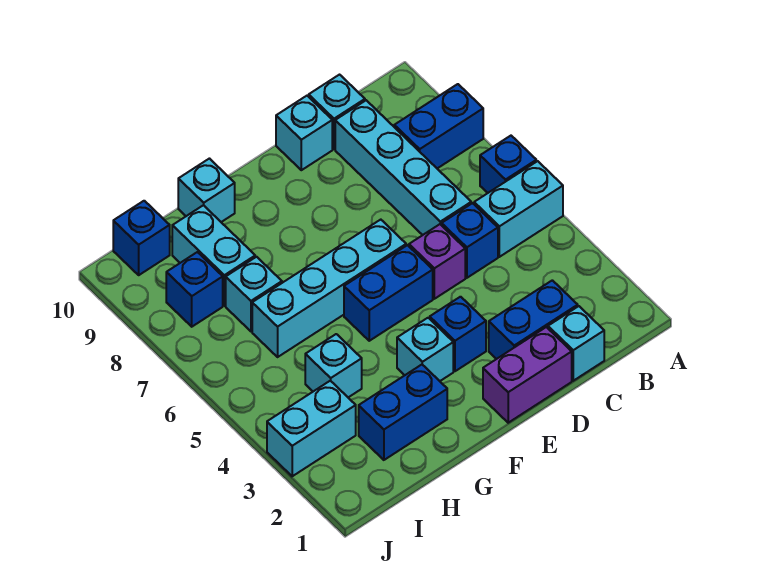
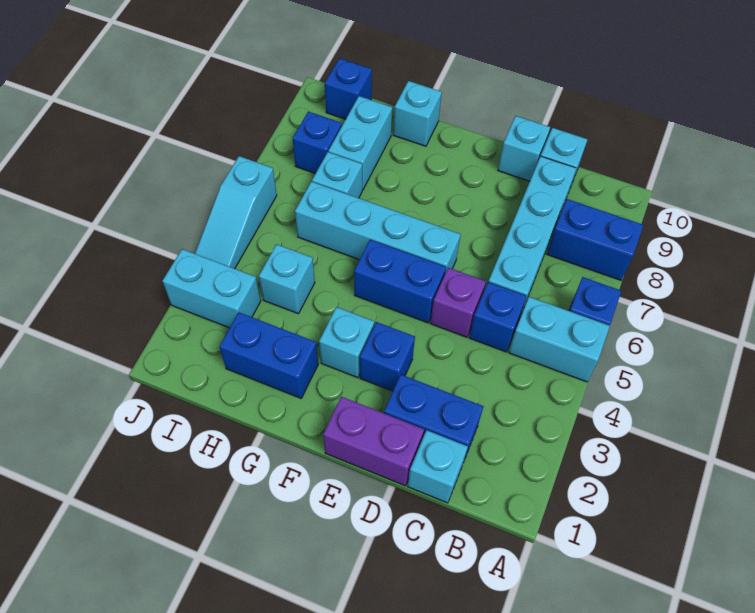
none -> cyan slope J4:J6 level 1 top 6

